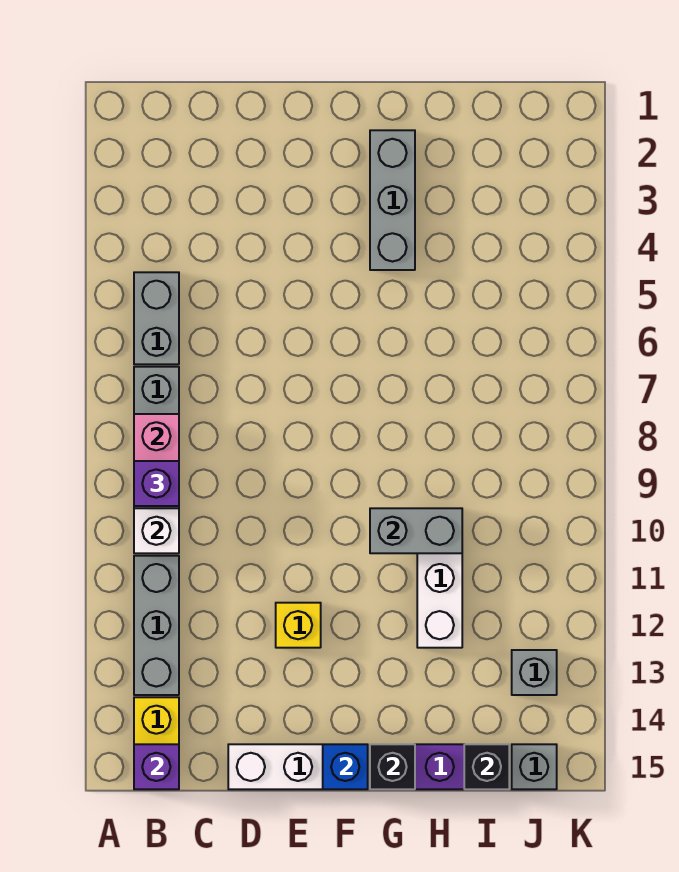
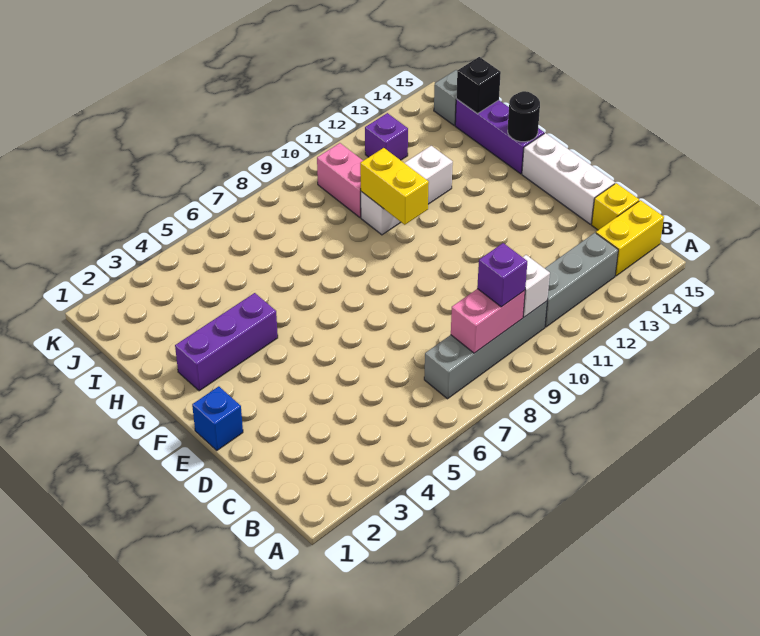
grey brick B5:B6 level 1 -> none
purple brick B15 level 2 -> purple brick J12 level 1
yellow brick E12 level 1 -> yellow brick C15 level 1
blue brick F15 level 2 -> blue brick E1 level 1
grey brick G2:G4 level 1 -> purple brick G2:G4 level 1
grey brick G10:H10 level 2 -> yellow brick G10:H10 level 2
black brick G15 level 2 -> black round brick G15 level 2
none -> pink brick I10:J10 level 1
grey brick J13 level 1 -> none

